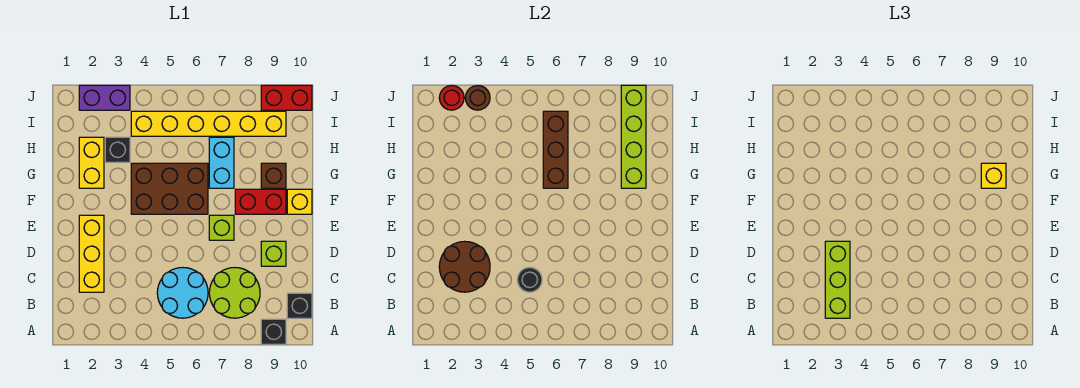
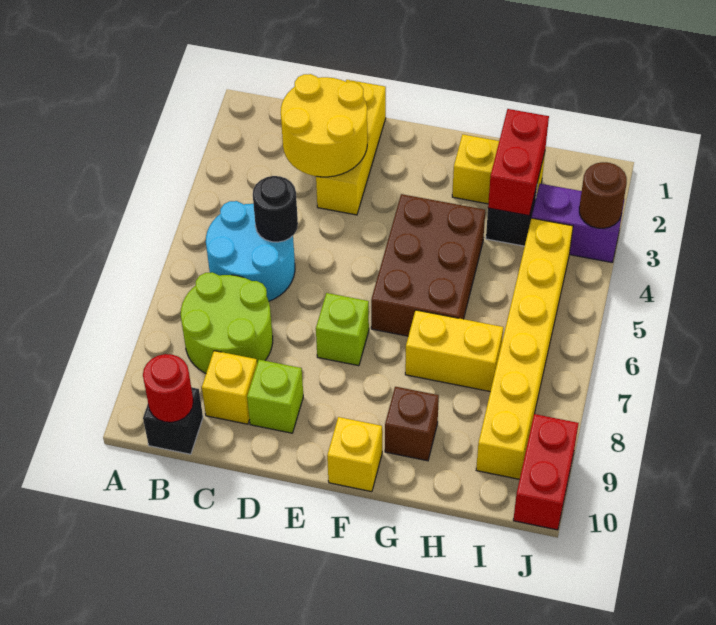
black brick A9 level 1 -> none
lime brick B3:D3 level 3 -> none
yellow brick C2:E2 level 1 -> yellow brick D1:D3 level 1
brown round brick C2:D3 level 2 -> yellow round brick C2:D3 level 2
red brick F8:F9 level 1 -> red brick H2:H3 level 2
brown brick G6:I6 level 2 -> none
cyan brick G7:H7 level 1 -> yellow brick G7:H7 level 1
lime brick G9:J9 level 2 -> none
yellow brick G9 level 3 -> yellow brick C9 level 1
purple brick J2:J3 level 1 -> purple brick I3:J3 level 1
red round brick J2 level 2 -> red round brick B10 level 2

